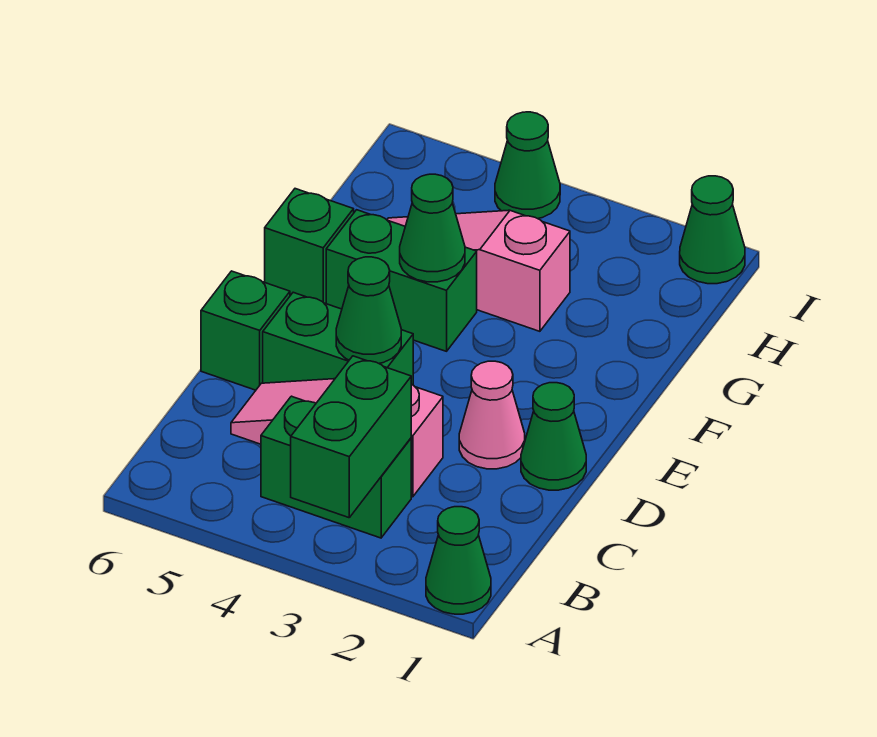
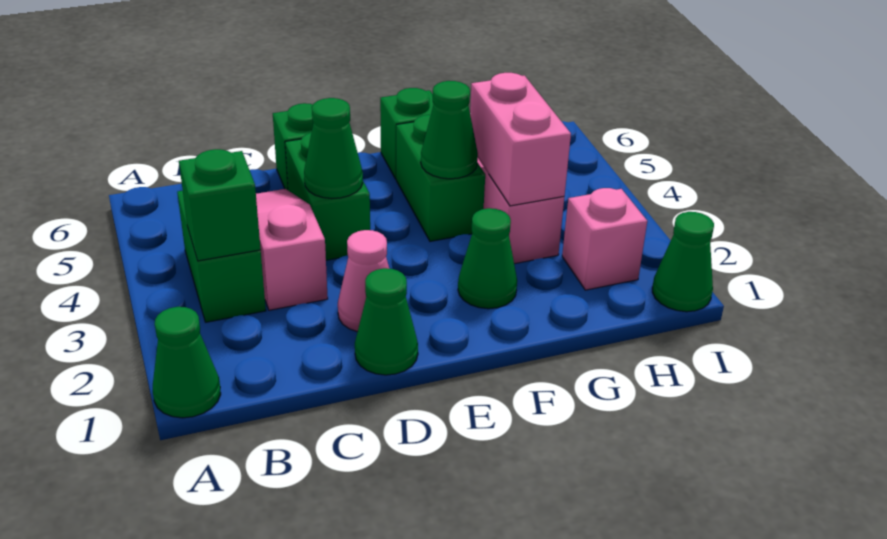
green brick A3:B3 level 2 -> green brick B3 level 2
none -> pink brick G3:G4 level 2
none -> pink brick H2 level 1
green cone I4 level 1 -> green cone F2 level 1

